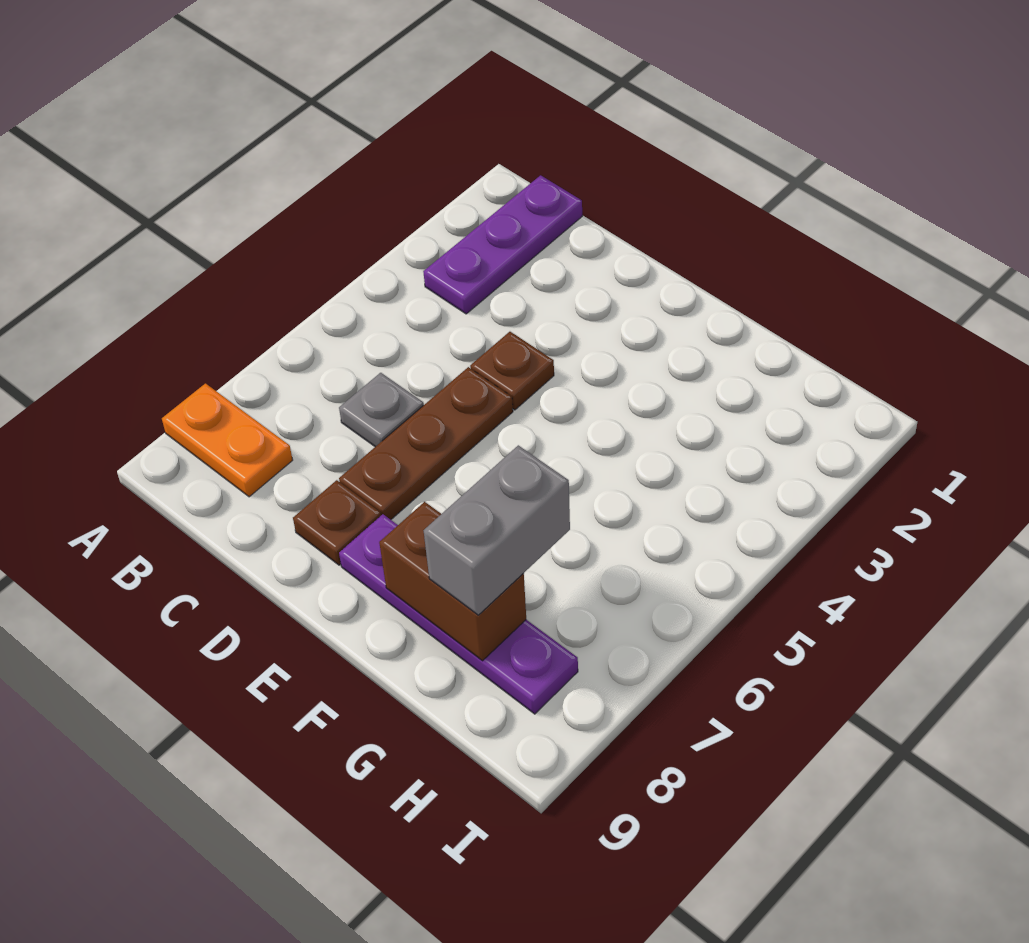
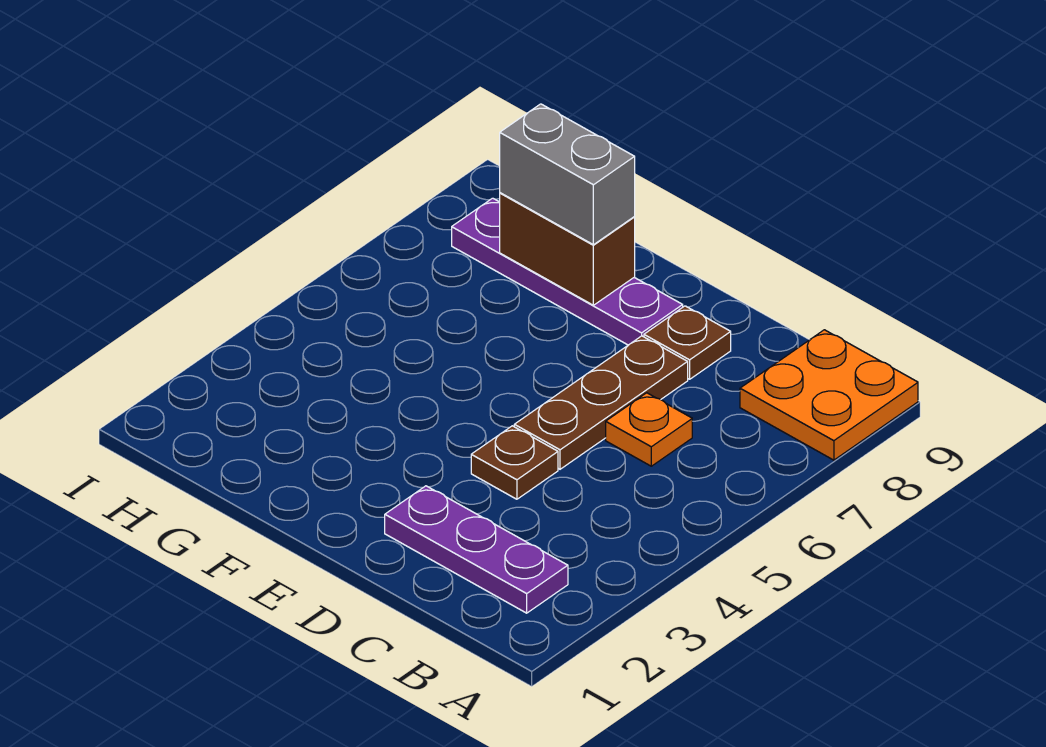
orange plate A8:B8 level 1 -> orange plate A8:B9 level 1
purple plate B1:B3 level 1 -> purple plate B2:D2 level 1
grey plate C6 level 1 -> orange plate C6 level 1
grey brick G7:G8 level 3 -> grey brick F8:G8 level 3

